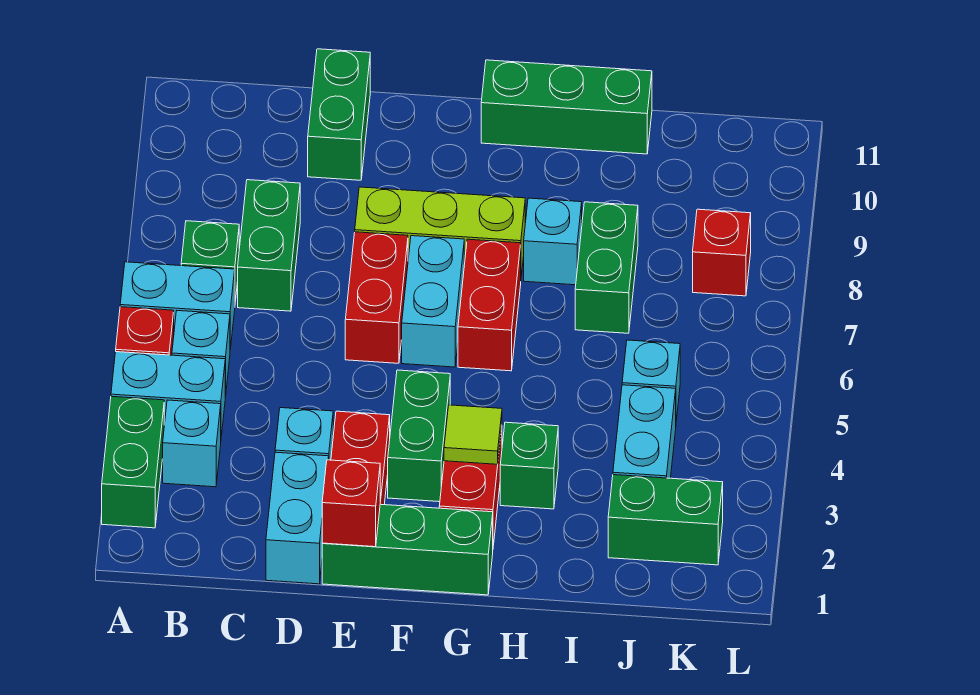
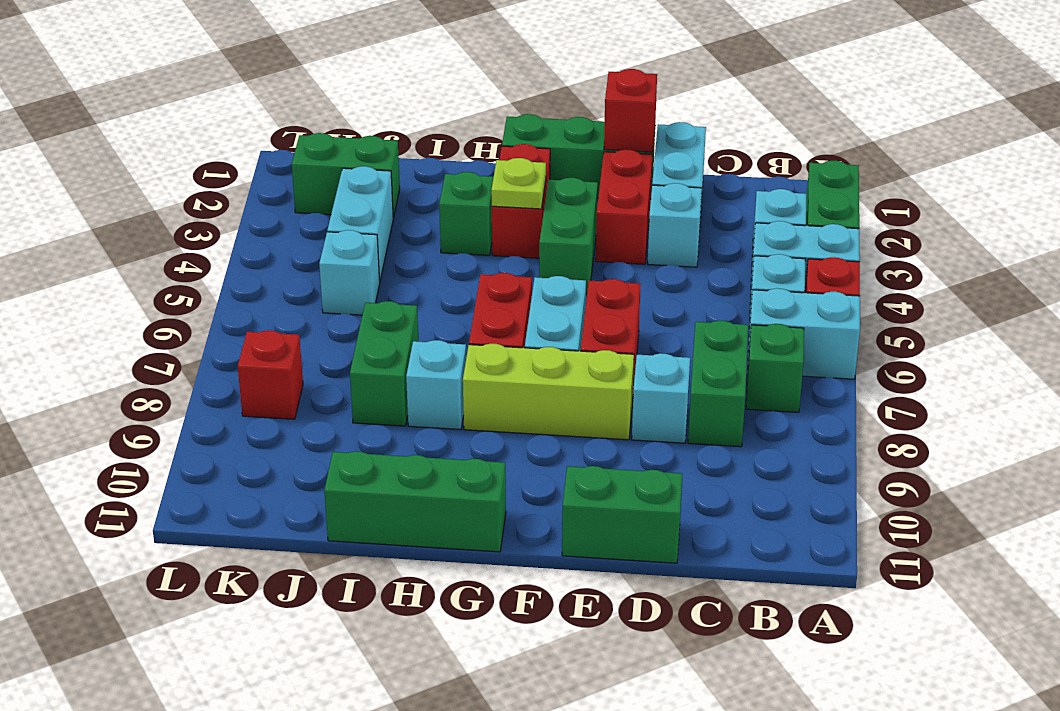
none -> cyan brick D8 level 1
green brick D10:D11 level 1 -> green brick D11:E11 level 1
lime tile G3 level 2 -> lime plate G3 level 2

